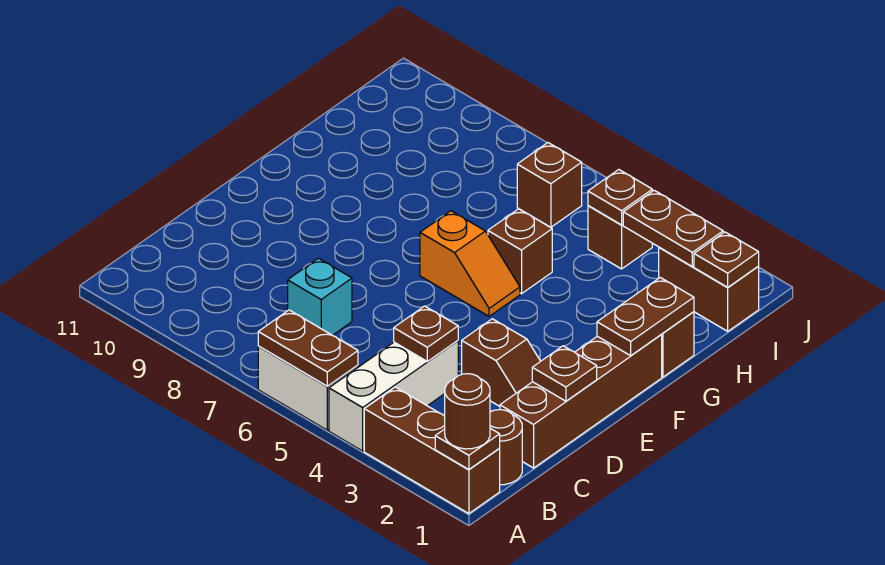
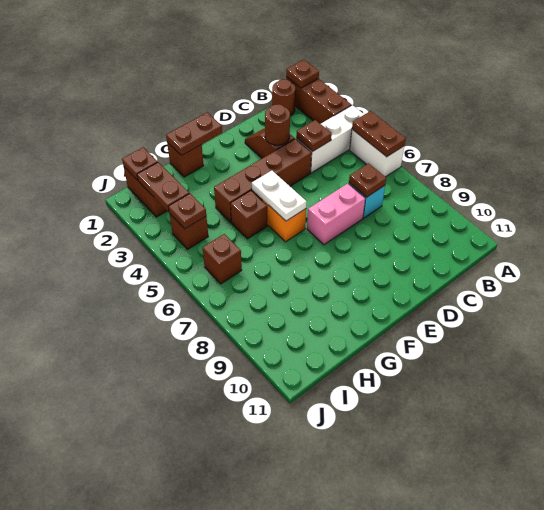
brown round brick A1 level 3 -> brown round brick D3 level 2
brown brick C1:F1 level 1 -> brown brick D4:G4 level 1
brown plate D1 level 2 -> brown plate C7 level 2
none -> pink brick D7:E7 level 1
none -> white plate F5:F6 level 2

